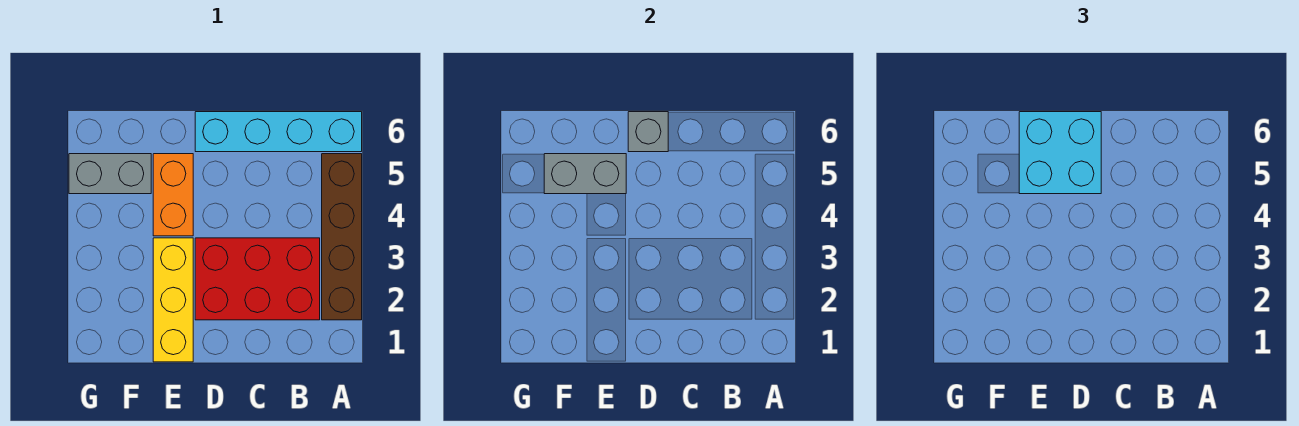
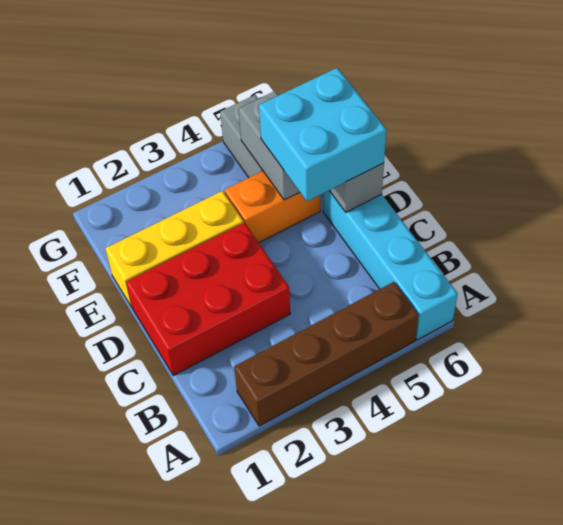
red brick B2:D3 level 1 -> red brick C1:D3 level 1

